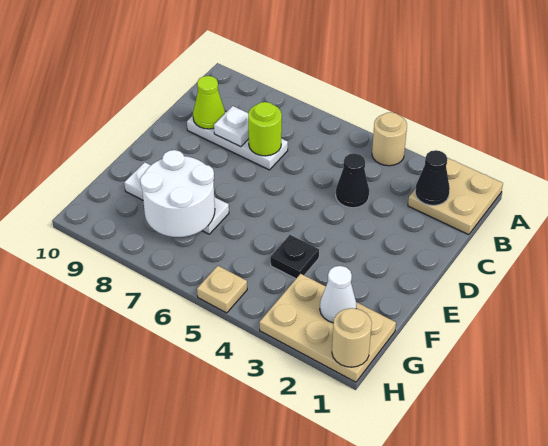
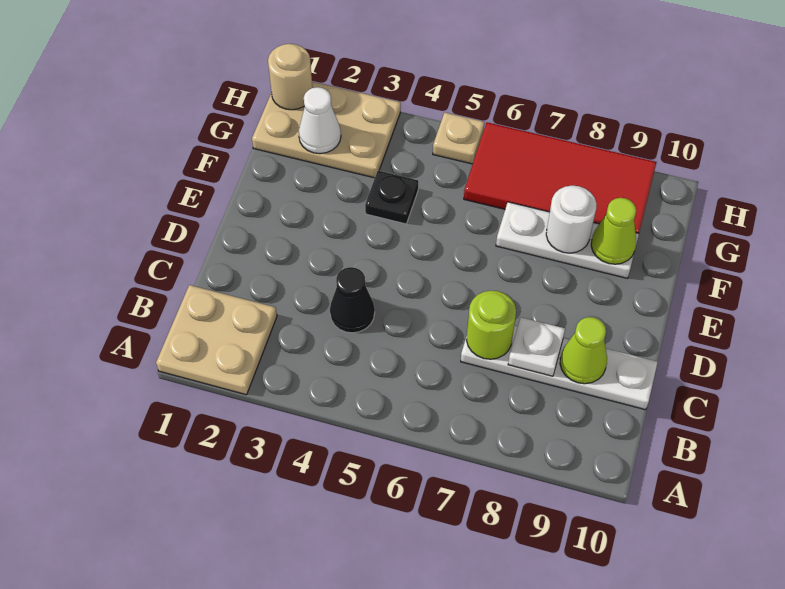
tan round brick A4 level 1 -> none
black cone B2 level 2 -> none
white plate C7:C9 level 1 -> white plate C7:C10 level 1
white round brick F7:G8 level 2 -> white round brick F8 level 2
none -> lime cone F9 level 2
none -> red tile G6:H9 level 1

